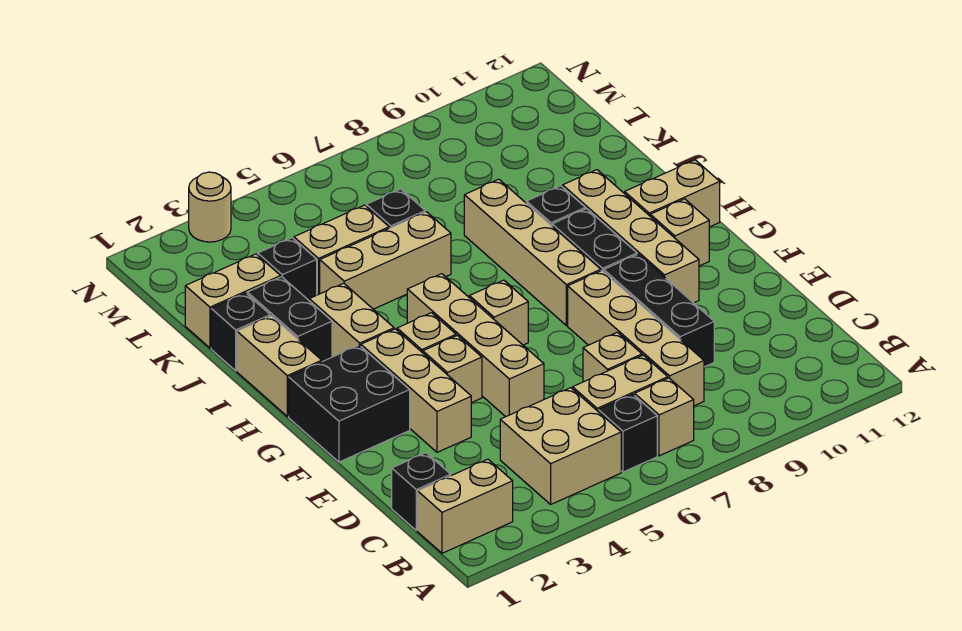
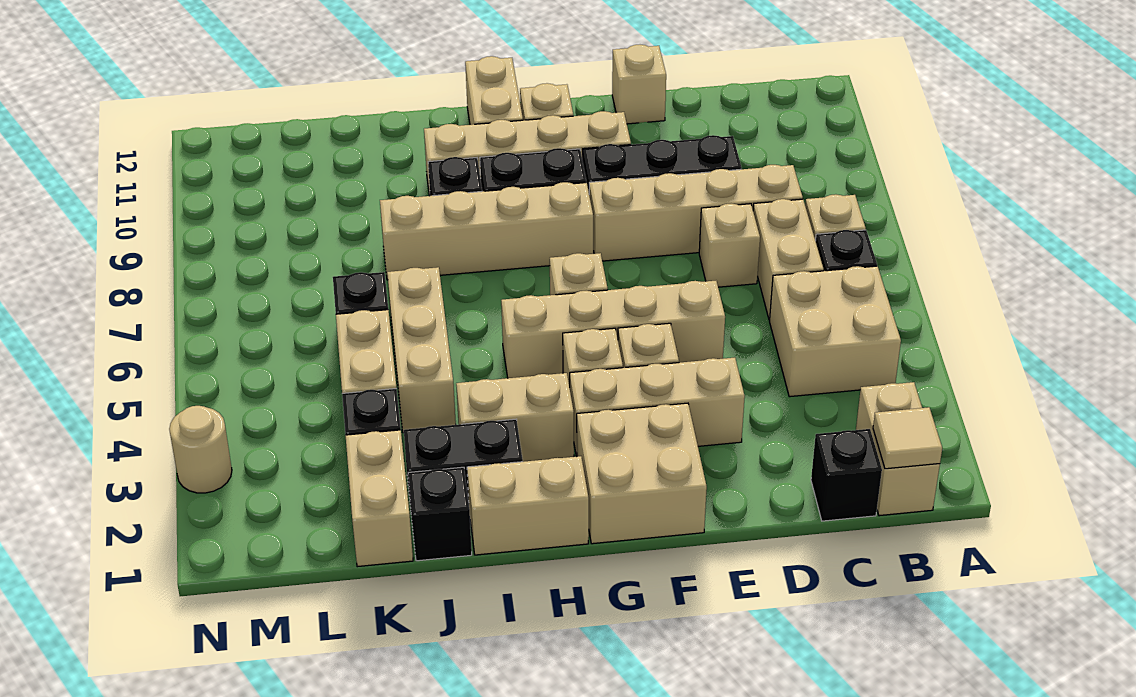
none -> tan tile B1 level 2
none -> tan brick E12 level 1
black brick F1:G2 level 1 -> tan brick F1:G2 level 1

